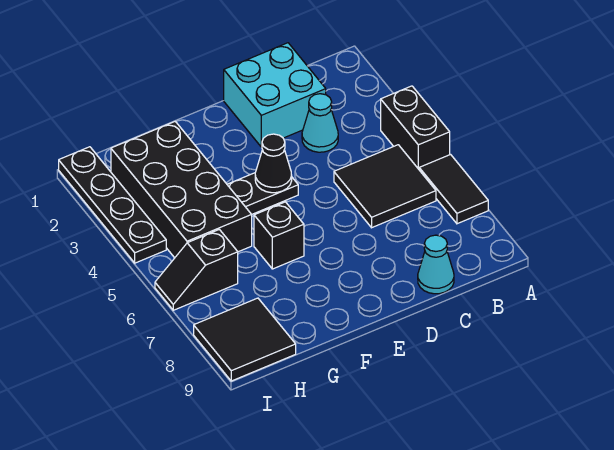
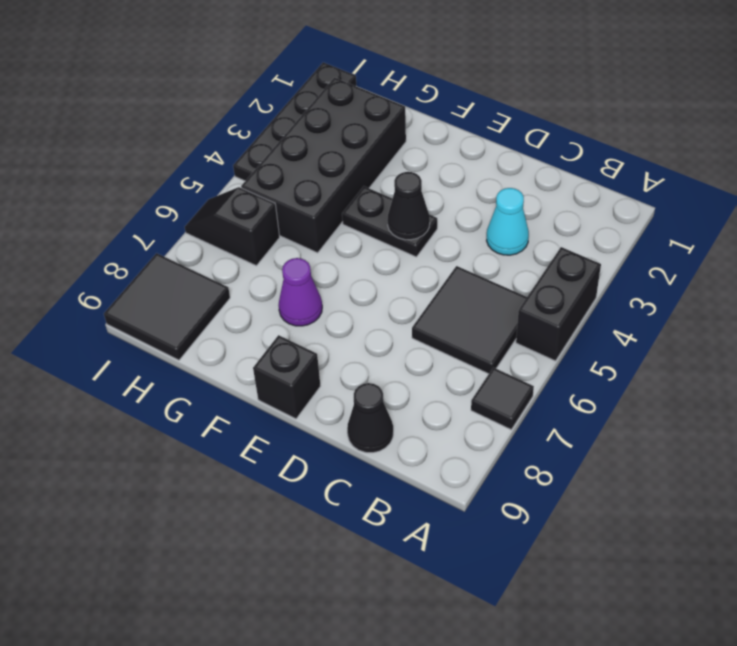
black tile A6:A7 level 1 -> black tile A7 level 1
cyan brick C1:D2 level 1 -> none
cyan cone C9 level 1 -> black cone C9 level 1
black brick F6 level 1 -> black brick E9 level 1
none -> purple cone F7 level 1

